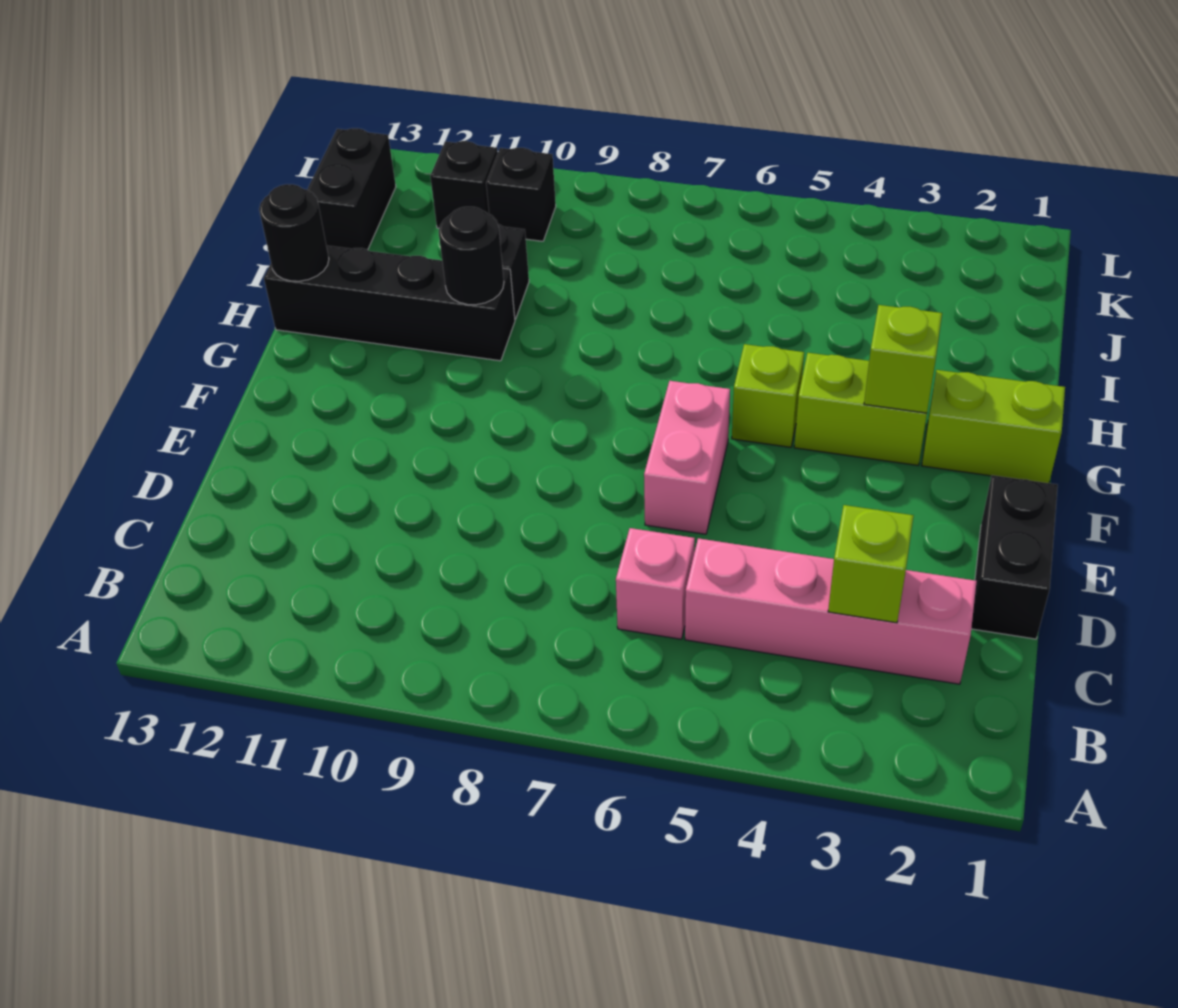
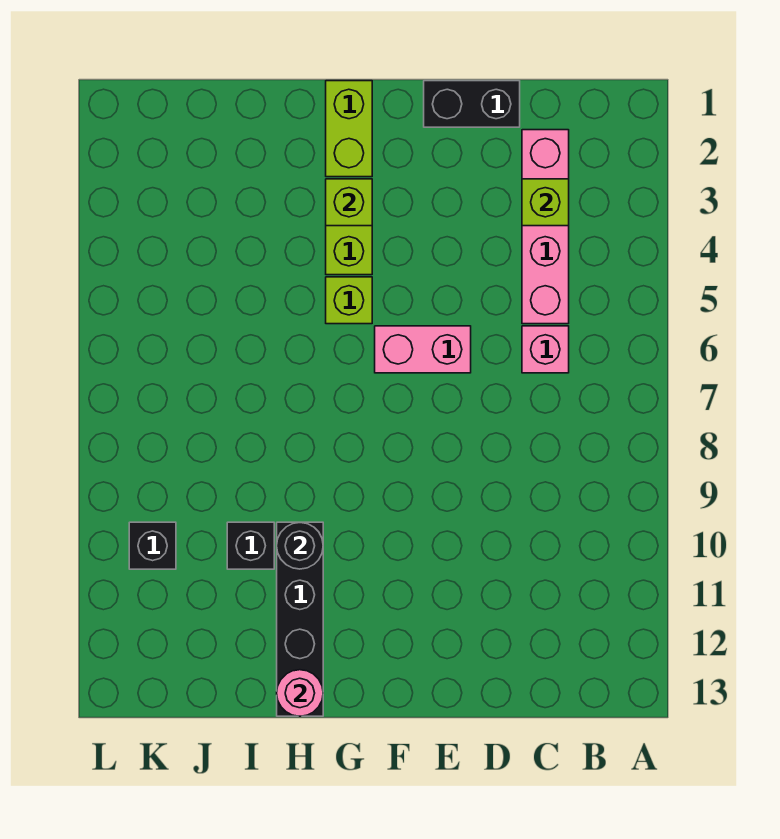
black round brick H13 level 2 -> pink round brick H13 level 2
black brick J13:K13 level 1 -> none
black brick K11 level 1 -> none

